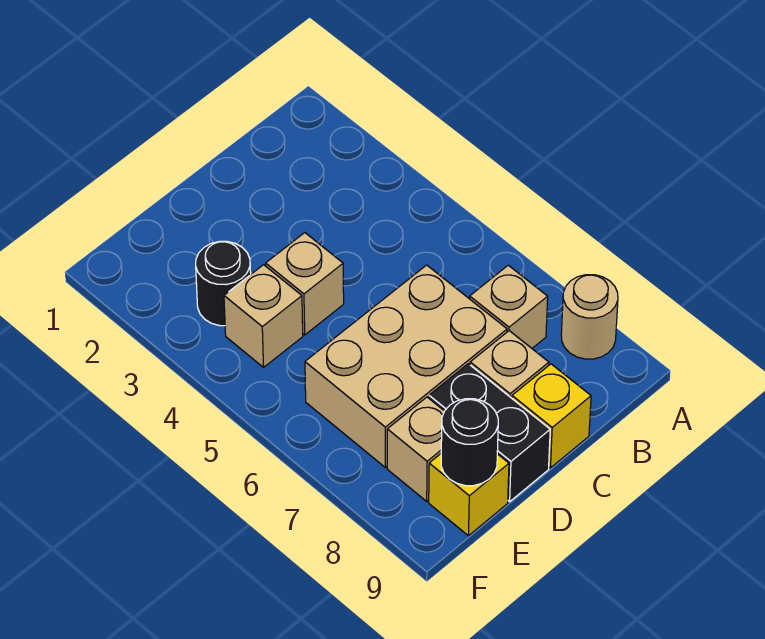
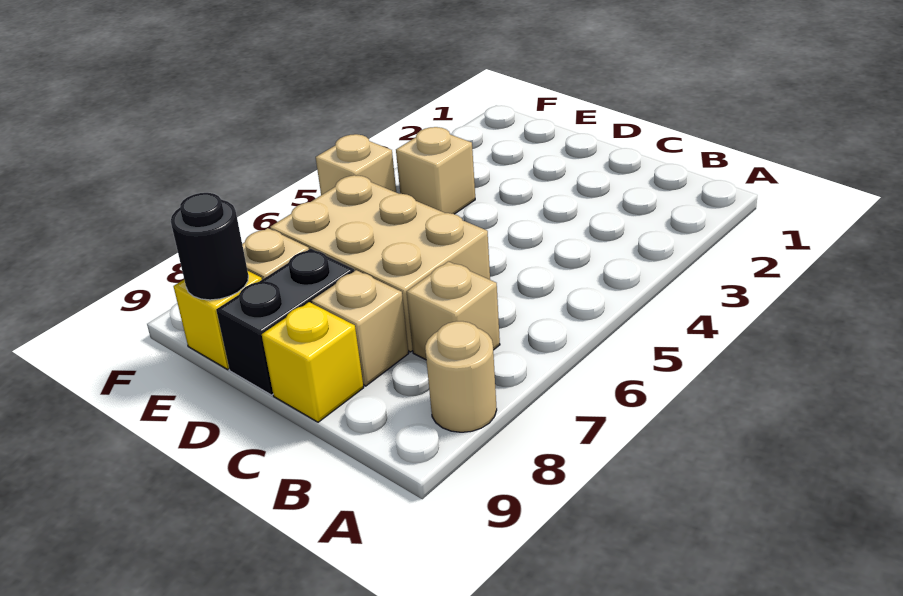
tan brick D4 level 1 -> tan brick F5 level 1
black round brick E3 level 1 -> none

